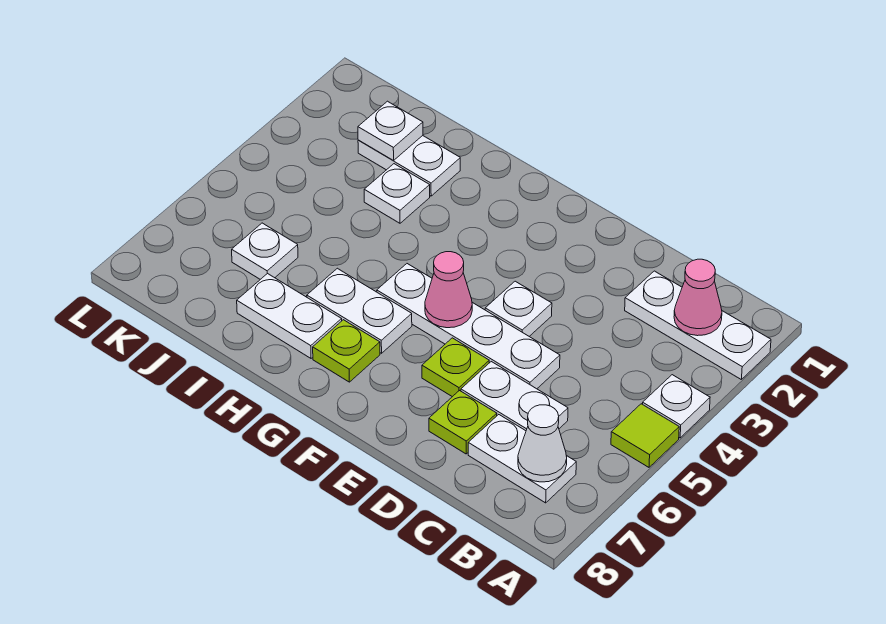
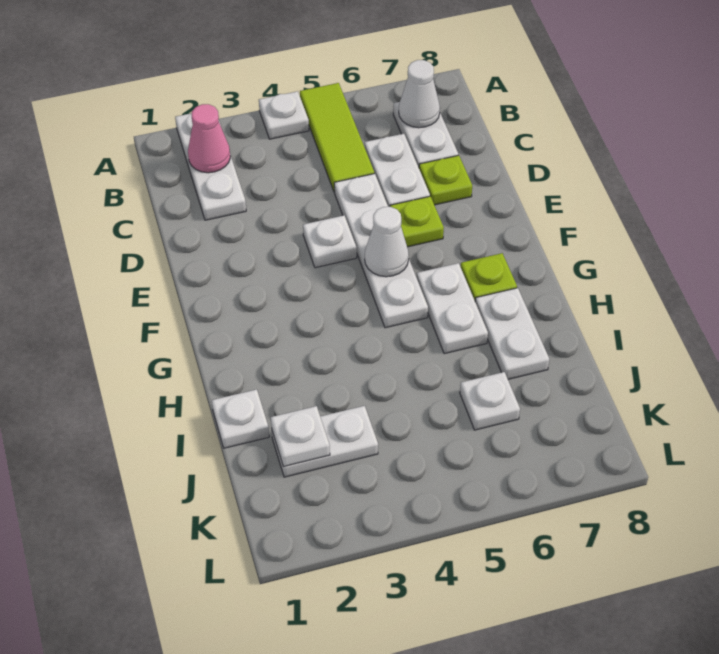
lime tile A5 level 1 -> lime tile A5:C5 level 1
pink cone F5 level 2 -> white cone F5 level 2
white plate I2:J2 level 1 -> white plate J2:J3 level 1
white plate I3 level 1 -> white plate I1 level 1

